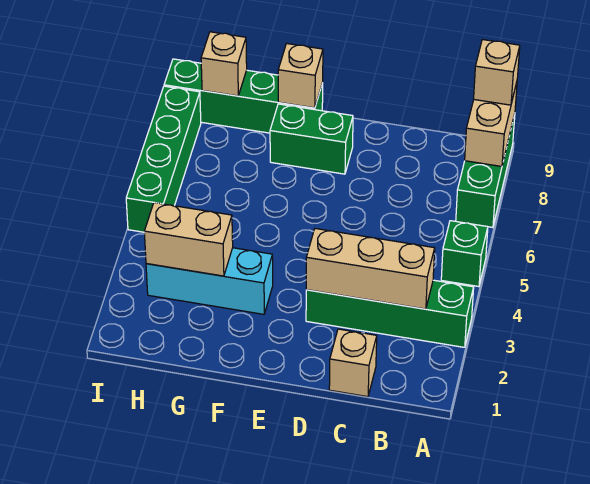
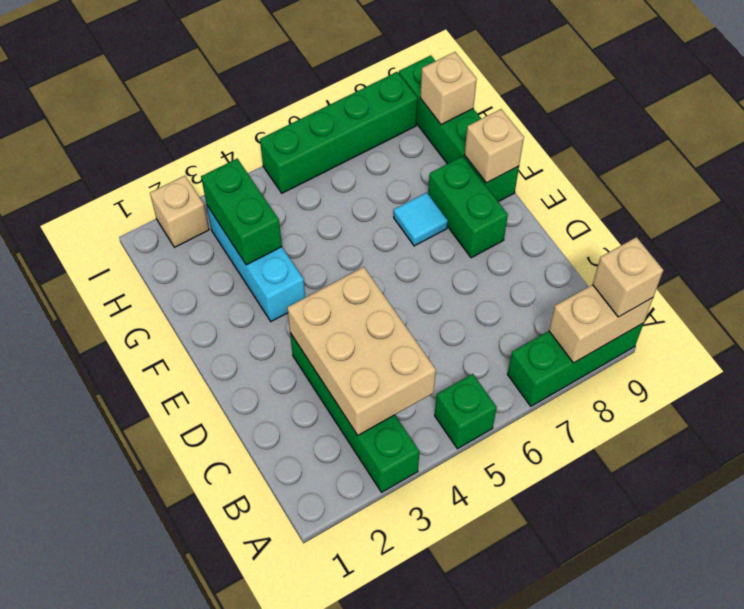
tan brick B3:D3 level 2 -> tan brick B3:D4 level 2
tan brick C1 level 1 -> tan brick I2 level 1
none -> cyan tile F7 level 1
tan brick G3:H3 level 2 -> green brick G3:H3 level 2

